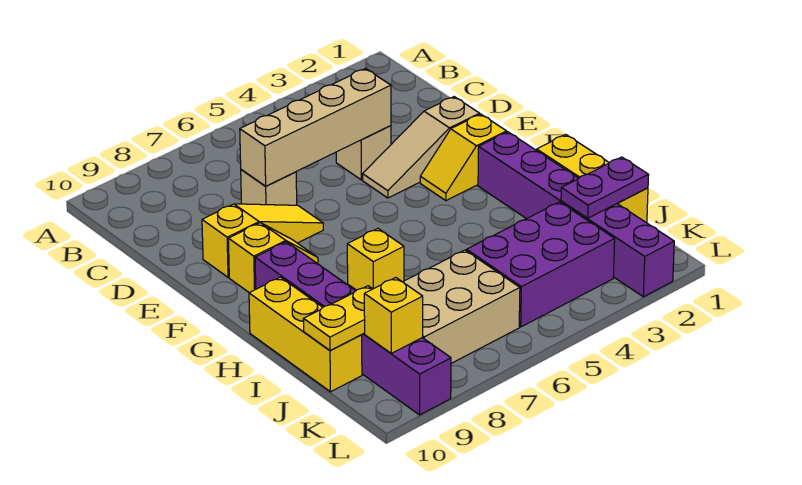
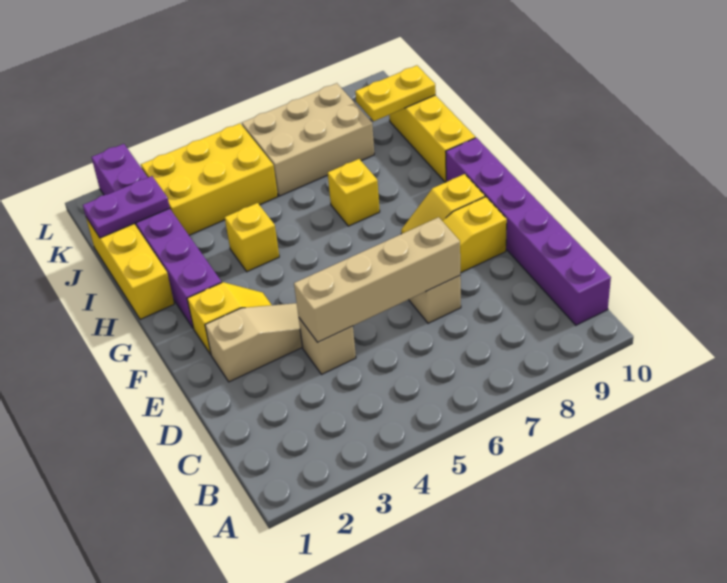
purple brick G9:L9 level 1 -> purple brick B10:G10 level 1
purple brick J3:K5 level 1 -> yellow brick J3:K5 level 1
yellow brick K9 level 2 -> yellow brick H4 level 1

